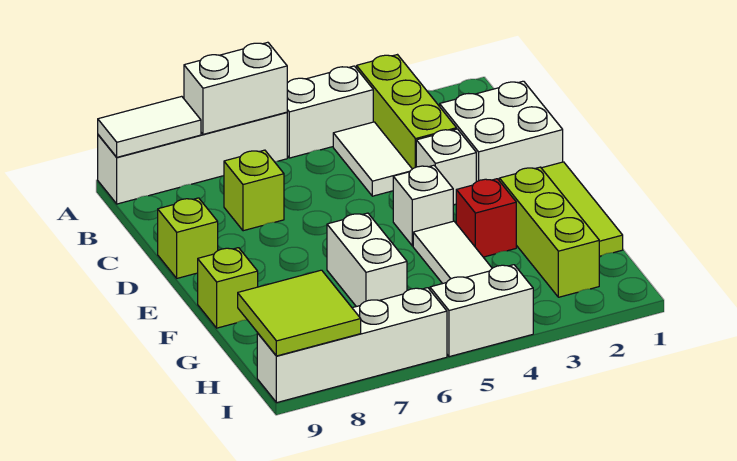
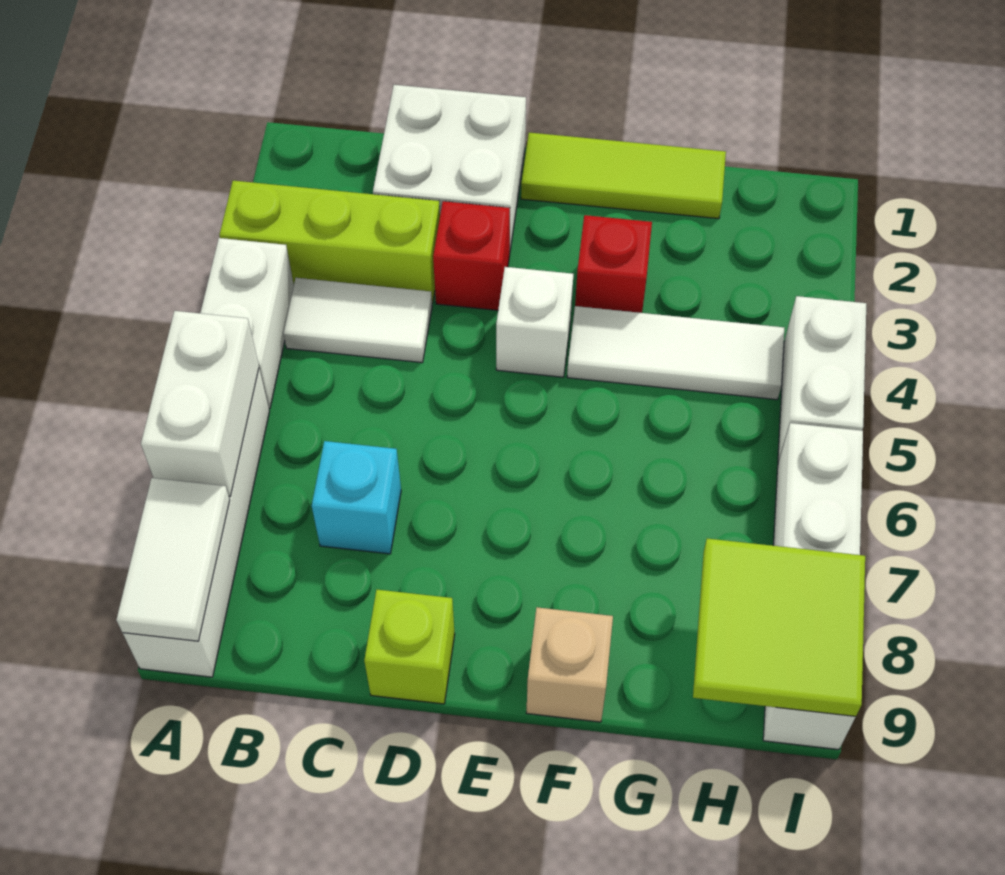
lime brick C7 level 1 -> cyan brick C7 level 1
white brick D3 level 1 -> red brick D3 level 1
lime brick F2:H2 level 1 -> none
white brick F6:G6 level 1 -> none
lime brick F9 level 1 -> tan brick F9 level 1

